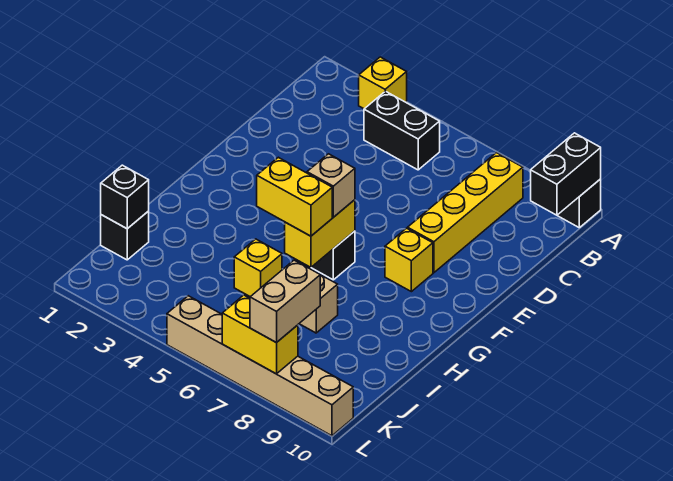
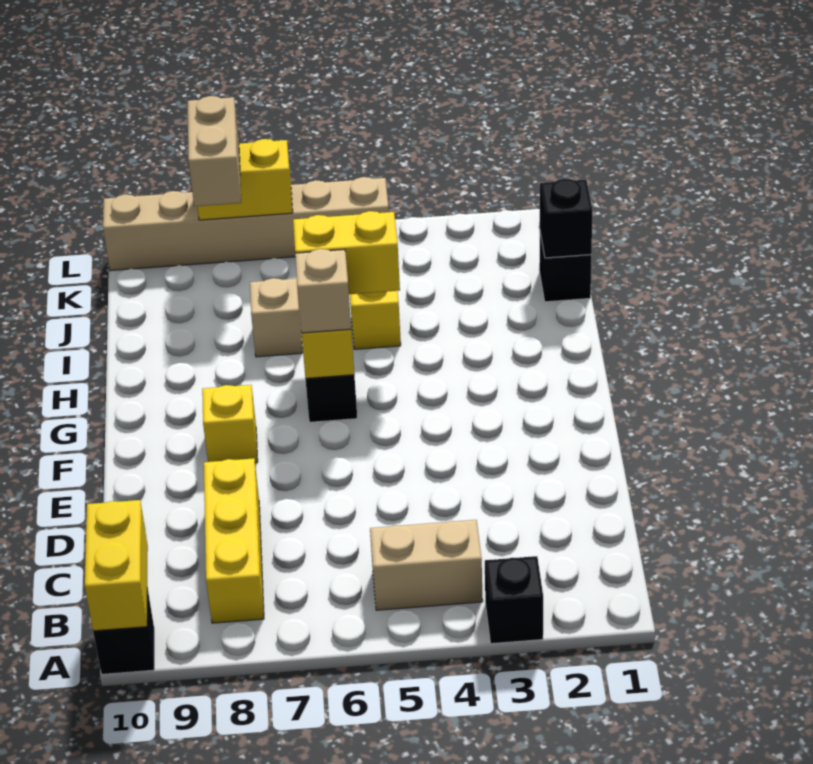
yellow brick A3 level 1 -> black brick A3 level 1
black brick A10:B10 level 2 -> yellow brick A10:B10 level 2
black brick B4:B5 level 1 -> tan brick B4:B5 level 1
yellow brick B8:E8 level 1 -> yellow brick B8:D8 level 1

